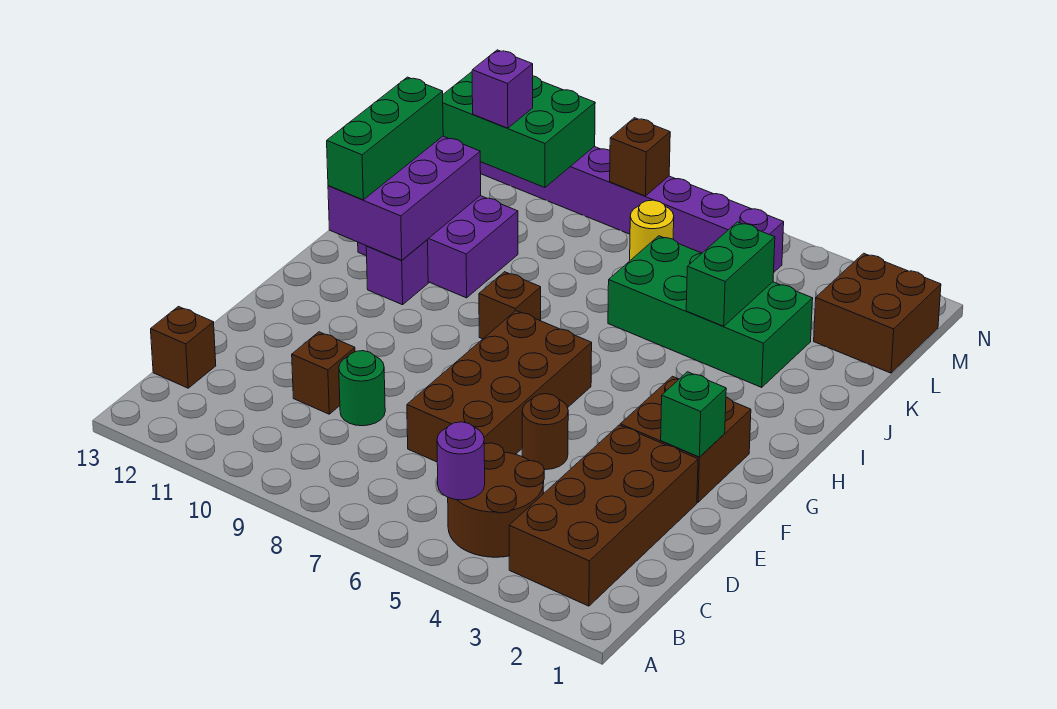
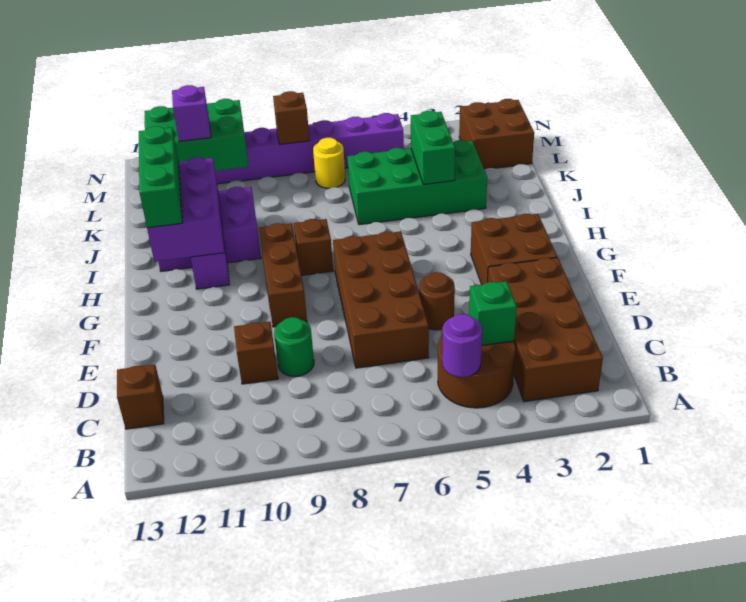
green brick F2 level 2 -> green brick C4 level 2
none -> brown brick F9:H9 level 1

